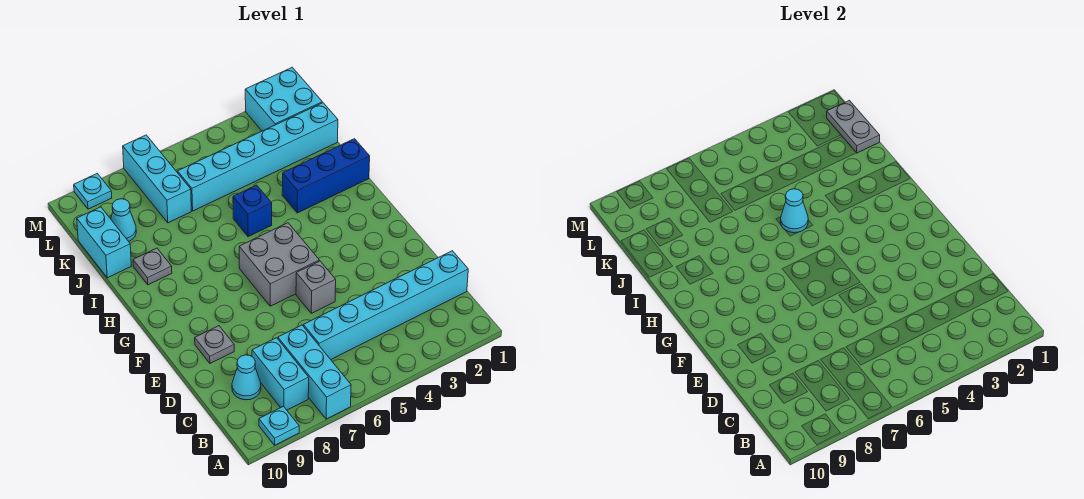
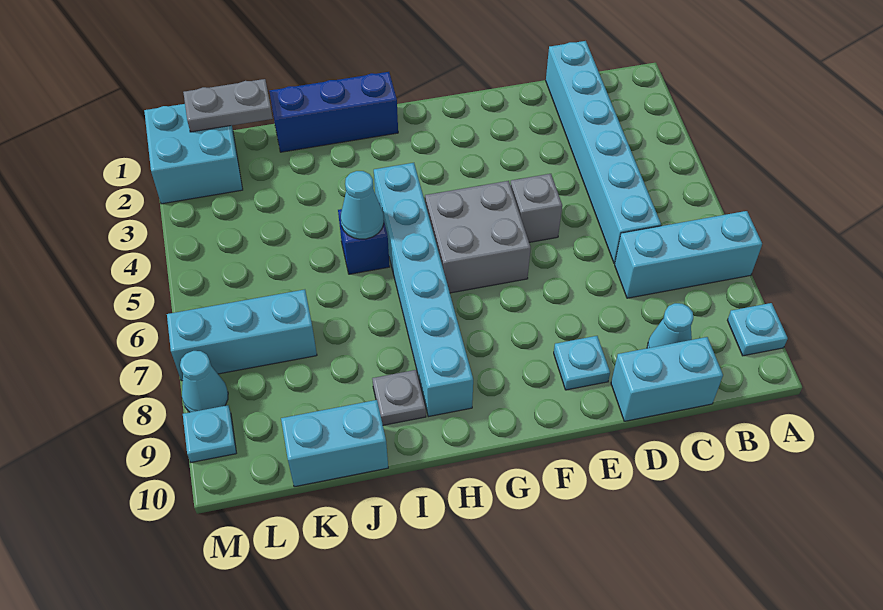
cyan brick B8:C8 level 1 -> cyan brick C10:D10 level 1
grey plate E9 level 1 -> cyan plate E9 level 1
blue brick I1:I3 level 1 -> blue brick H1:J1 level 1
cyan brick K1:K6 level 1 -> cyan brick H4:H9 level 1
cyan cone K9 level 1 -> cyan cone M8 level 1

